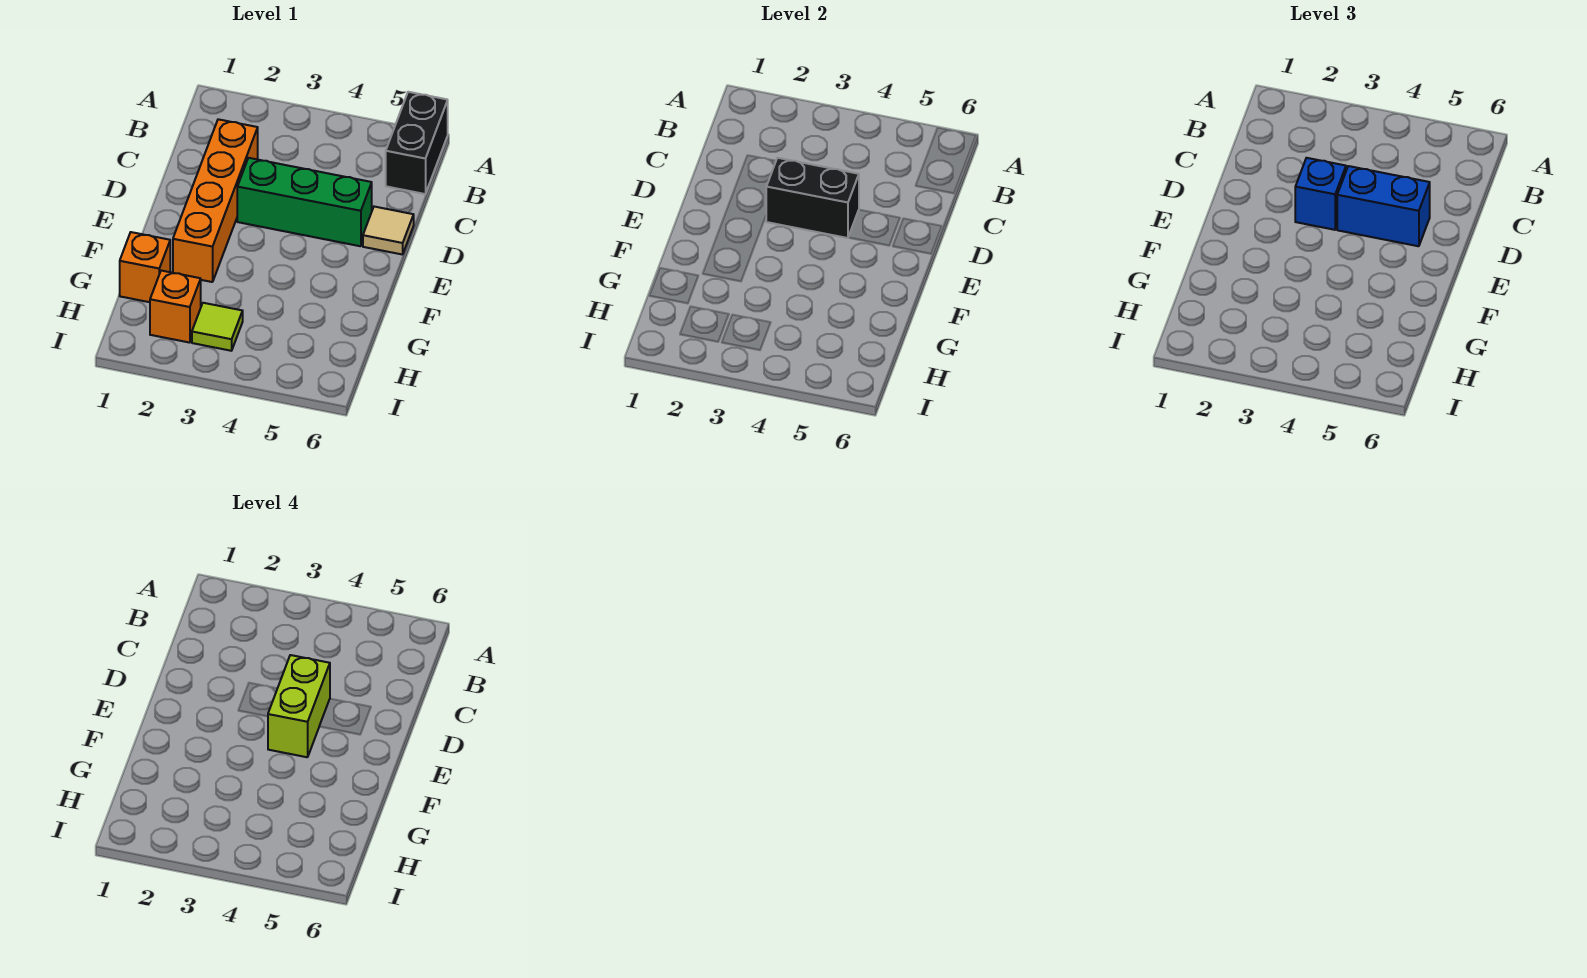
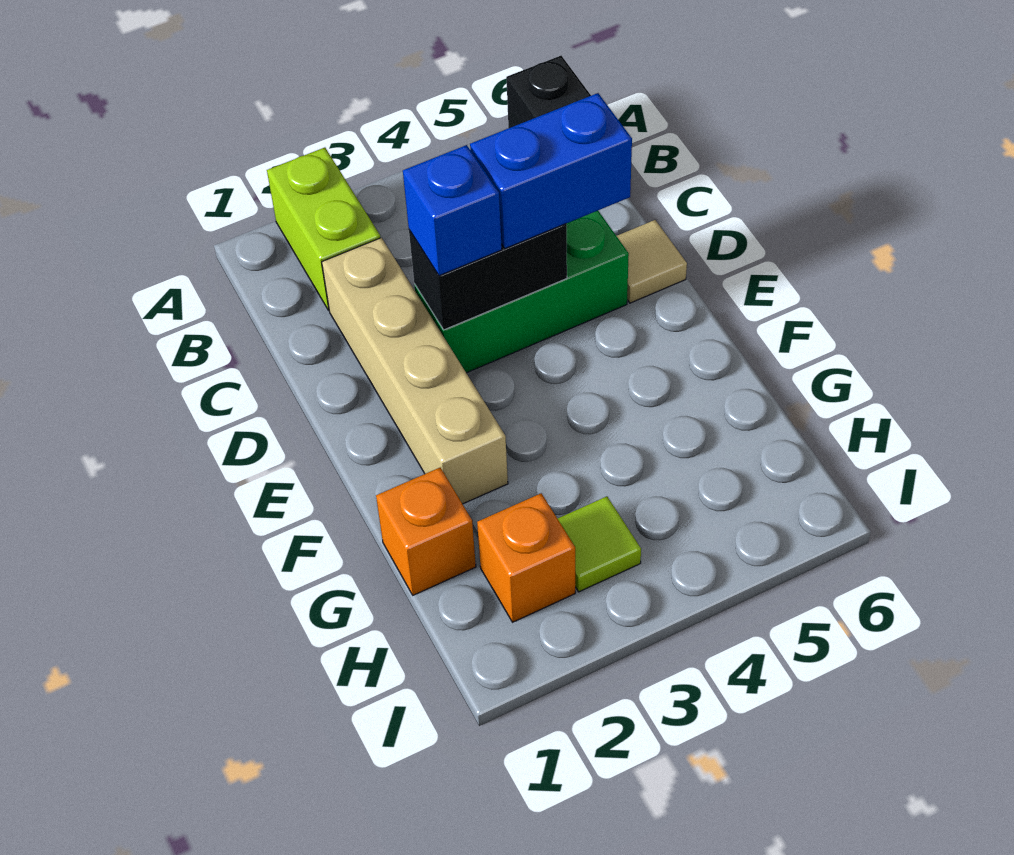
orange brick C2:F2 level 1 -> tan brick C2:F2 level 1
lime brick D4:E4 level 4 -> lime brick A2:B2 level 1

